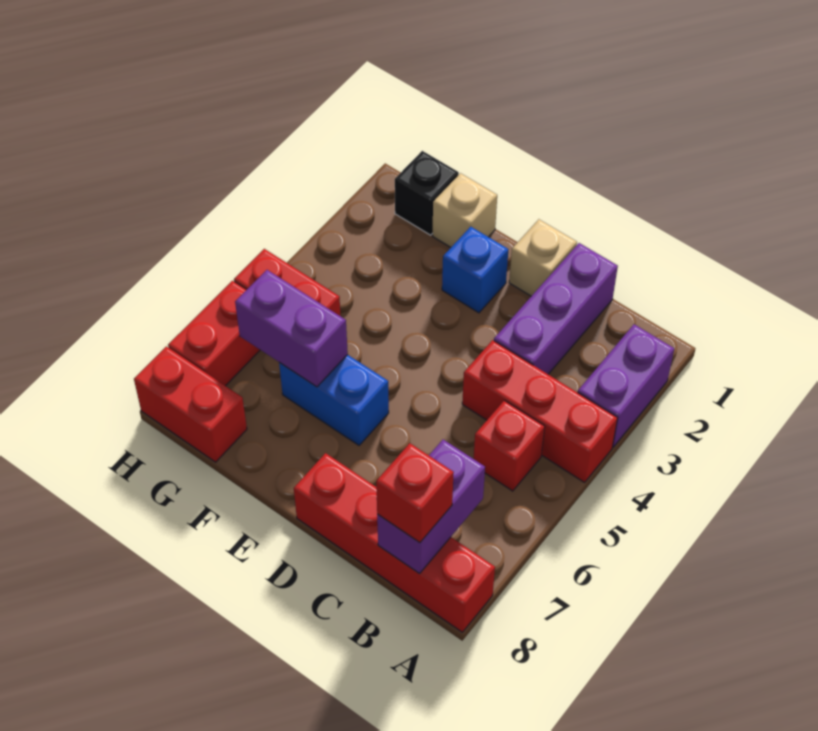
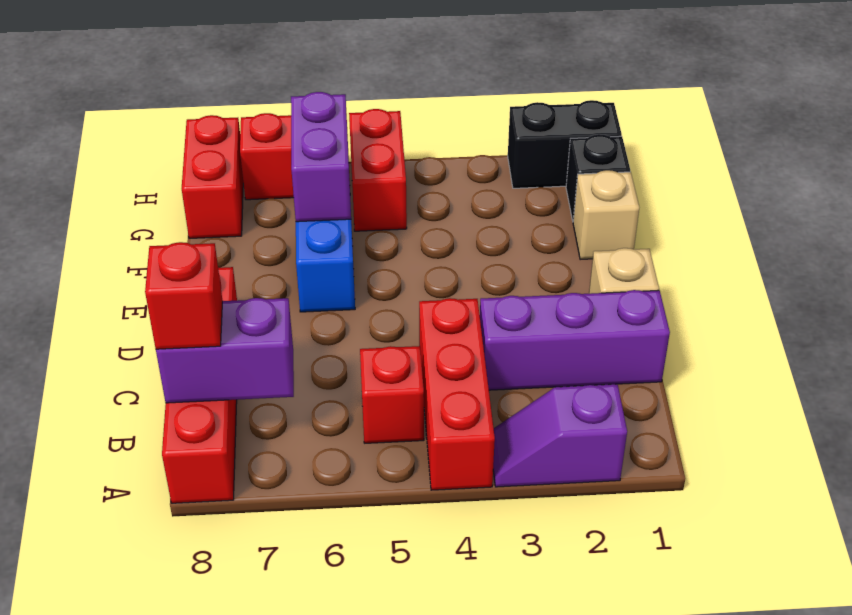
purple brick A2:A3 level 1 -> purple slope A2:A3 level 1 top 2
blue brick E2 level 1 -> none
none -> black brick H1:H2 level 1

